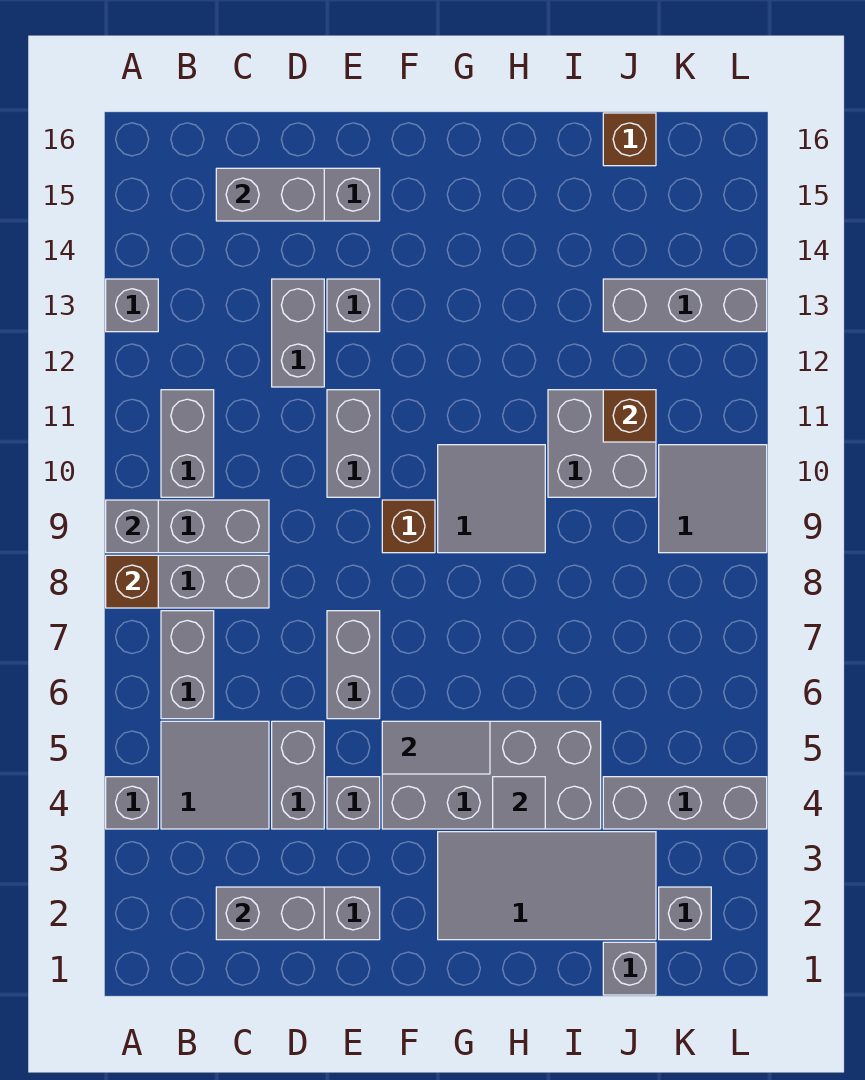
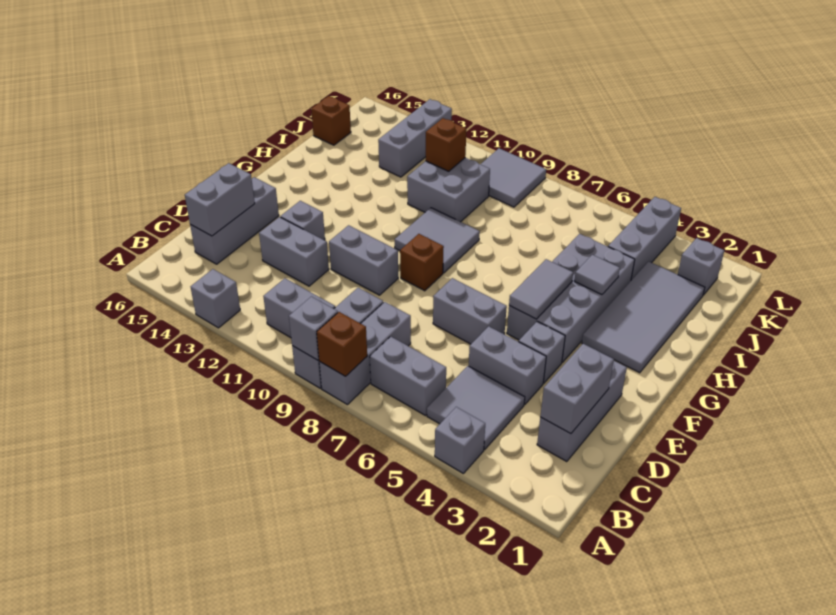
grey brick J1 level 1 -> none

